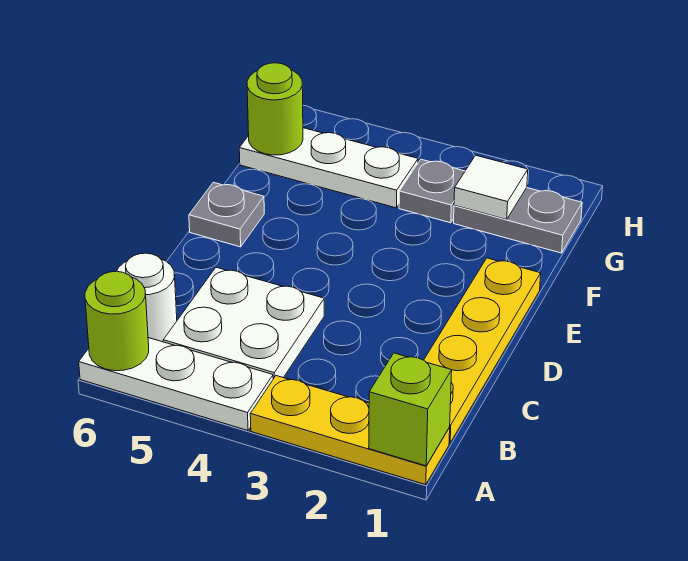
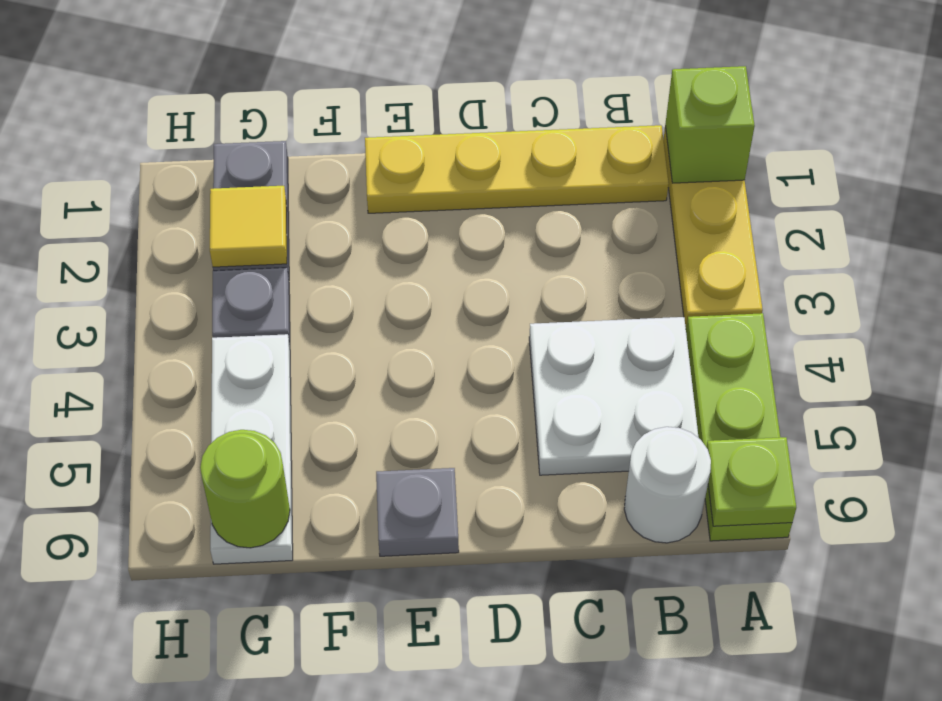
white plate A4:A6 level 1 -> lime plate A4:A6 level 1
lime round brick A6 level 2 -> lime plate A6 level 2
white tile G2 level 2 -> yellow tile G2 level 2

